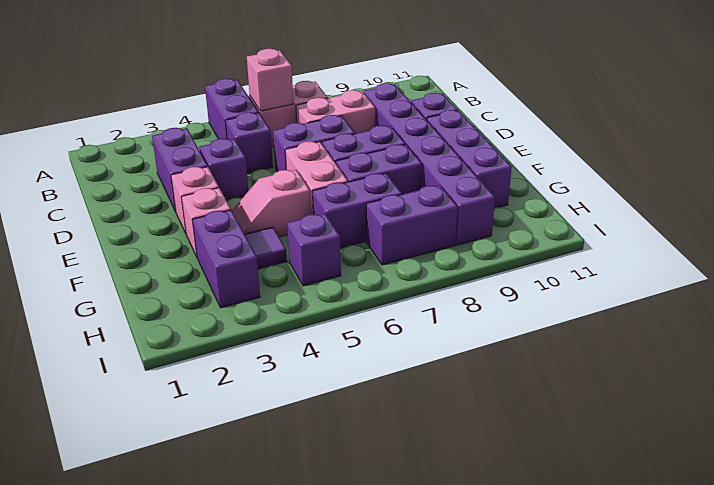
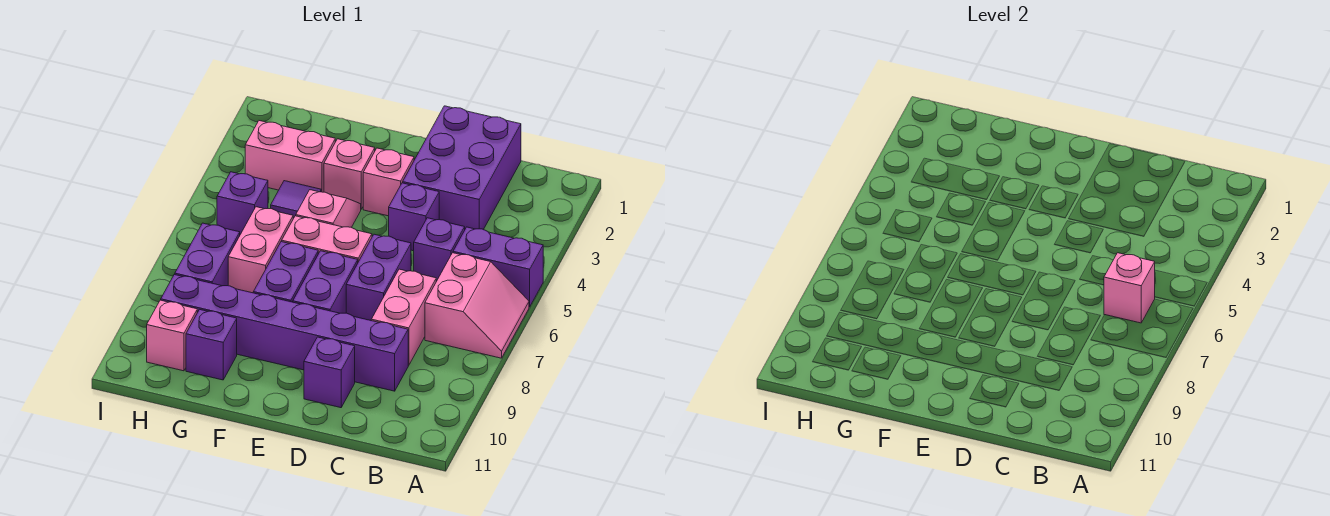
purple brick C3:D3 level 1 -> purple brick C1:D3 level 1
purple brick E10:G10 level 1 -> purple brick G10 level 1
purple brick G3:H3 level 1 -> pink brick G3:H3 level 1
purple brick G6:G7 level 1 -> pink brick G6:G7 level 1
none -> pink brick H10 level 1

